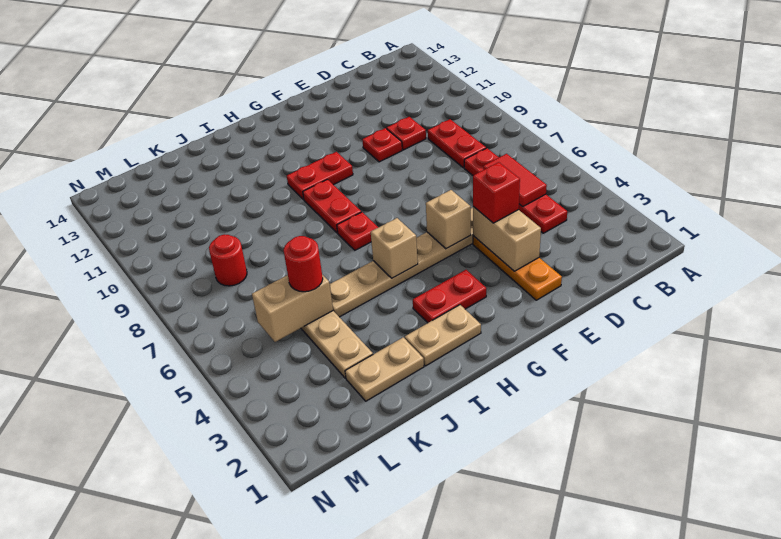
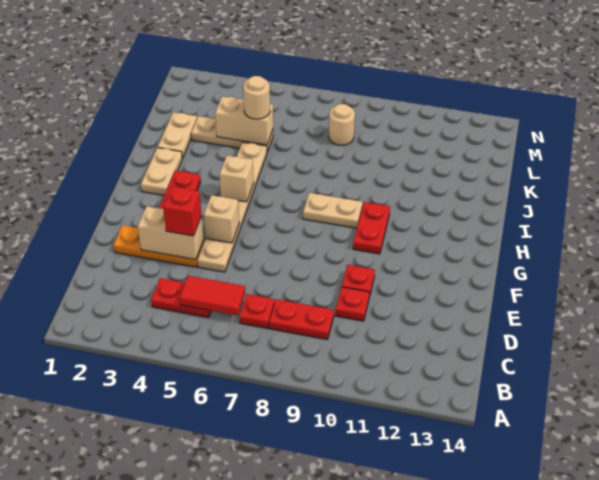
red plate H7 level 1 -> none
red plate H8:H9 level 1 -> tan plate H8:H9 level 1
tan brick K5:L5 level 2 -> tan brick K4:K5 level 2
red round brick K5 level 3 -> tan round brick K5 level 3
red round brick L8 level 1 -> tan round brick L8 level 1

